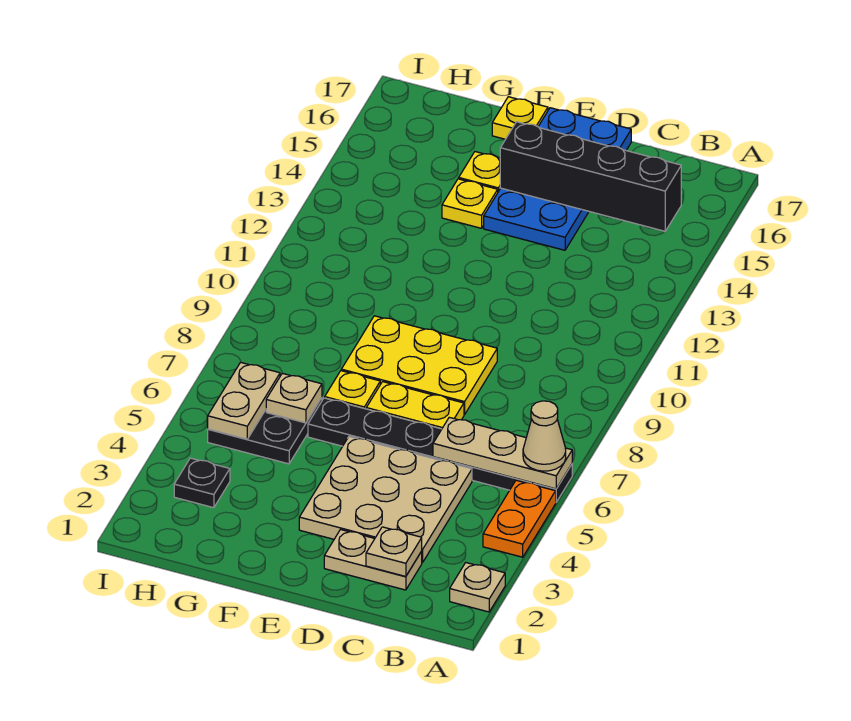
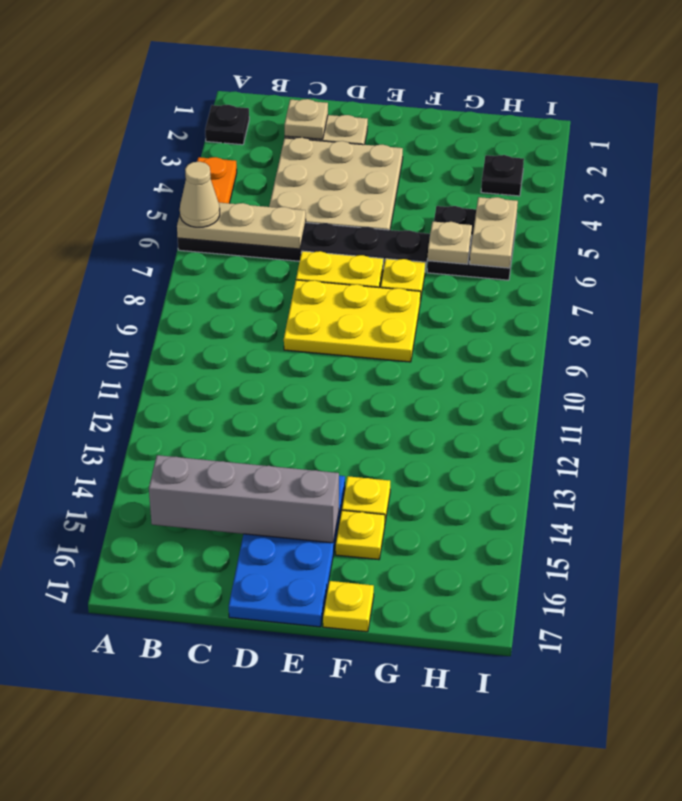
tan plate A2 level 1 -> black plate A2 level 1
black brick B15:E15 level 2 -> grey brick B15:E15 level 2

